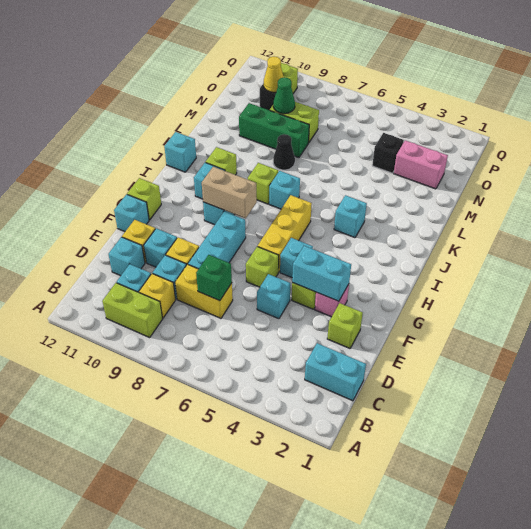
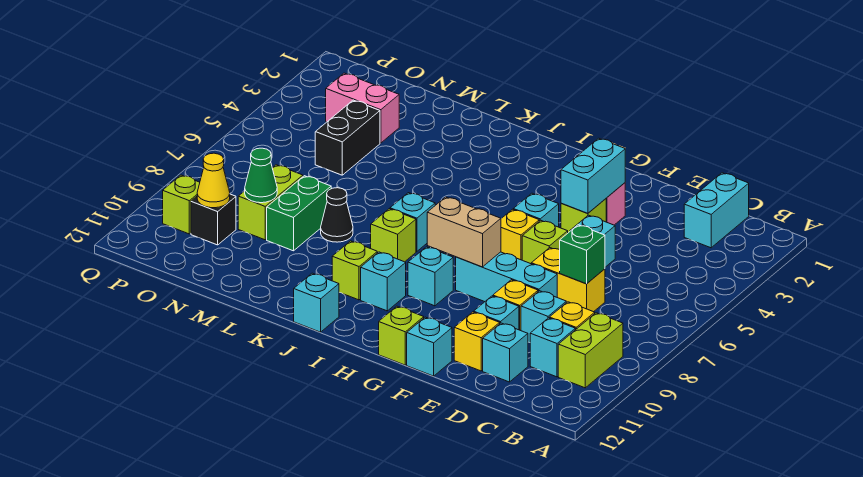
yellow brick D7:D8 level 1 -> yellow brick D7:E7 level 1
lime brick E2 level 1 -> none
yellow brick G6:I6 level 1 -> yellow brick G6 level 1
tan brick H8:H9 level 2 -> tan brick G8:H8 level 2
cyan brick J4 level 1 -> none
green brick M8:M10 level 1 -> green brick M8:M9 level 1
pink brick N2:N3 level 1 -> pink brick N3:O3 level 1
black brick N4 level 1 -> black brick N4:N5 level 1

